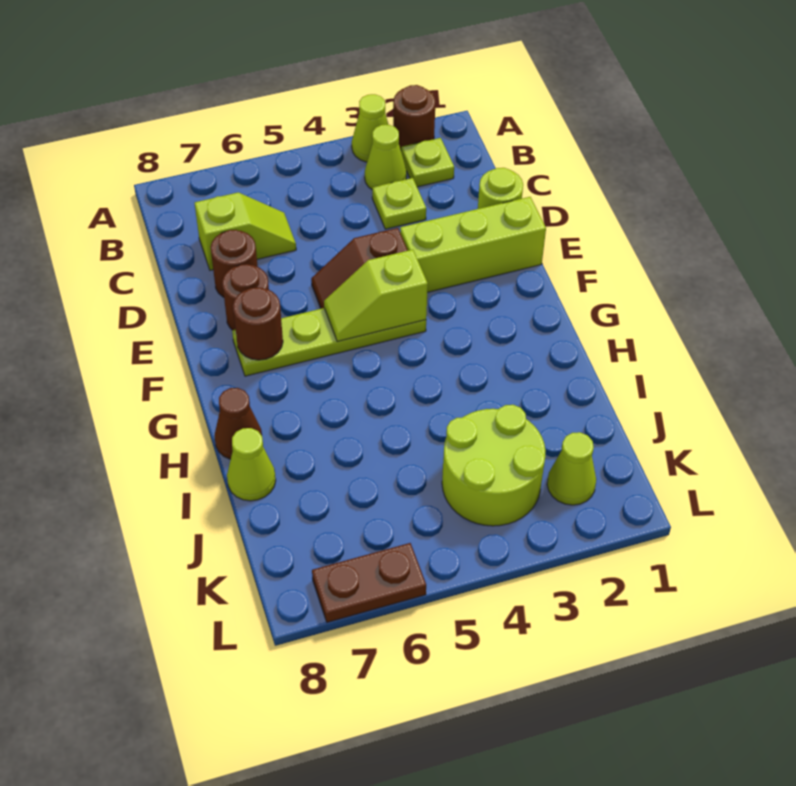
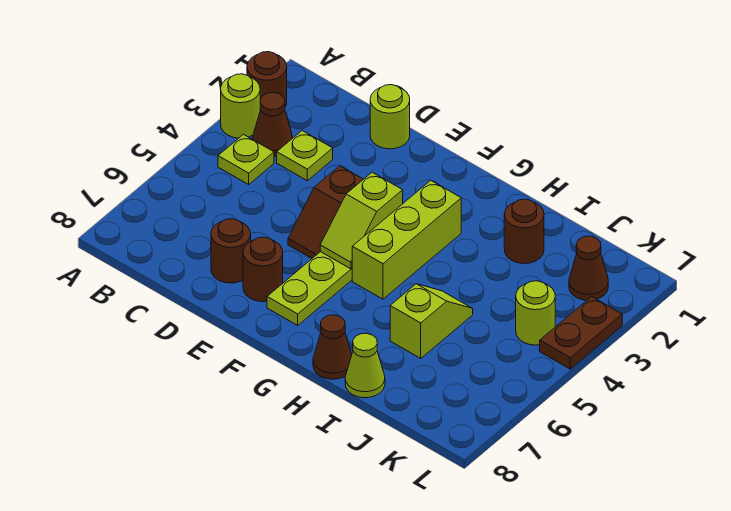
lime cone A3 level 1 -> lime round brick A3 level 1
lime plate B2 level 1 -> lime plate B4 level 1
lime cone B3 level 1 -> brown cone B3 level 1
lime slope C6:C7 level 1 top 7 -> lime slope I5:I6 level 1 top 6
lime brick E1:E3 level 1 -> lime brick G3:G5 level 1
brown round brick F7 level 2 -> brown round brick I2 level 1
lime round brick J3:K4 level 1 -> lime round brick K4 level 1
lime cone K2 level 1 -> brown cone K2 level 1
brown plate L6:L7 level 1 -> brown plate L3:L4 level 1

